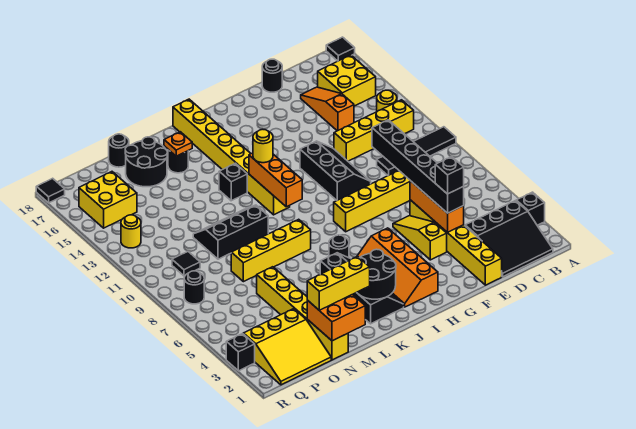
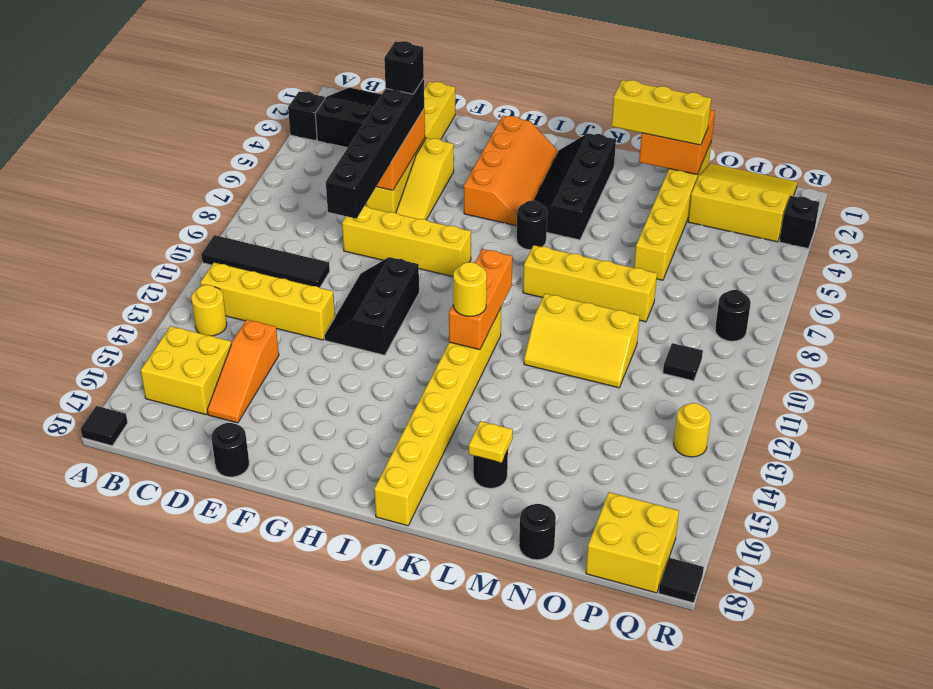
black round brick J2:K3 level 2 -> none
black brick K13 level 1 -> none
black slope L10:N11 level 1 top 10 -> yellow slope L10:N11 level 1 top 10
orange plate L16 level 2 -> yellow plate L16 level 2
black round brick M16:N17 level 1 -> none
yellow brick P15:Q16 level 1 -> yellow brick P17:Q18 level 1

